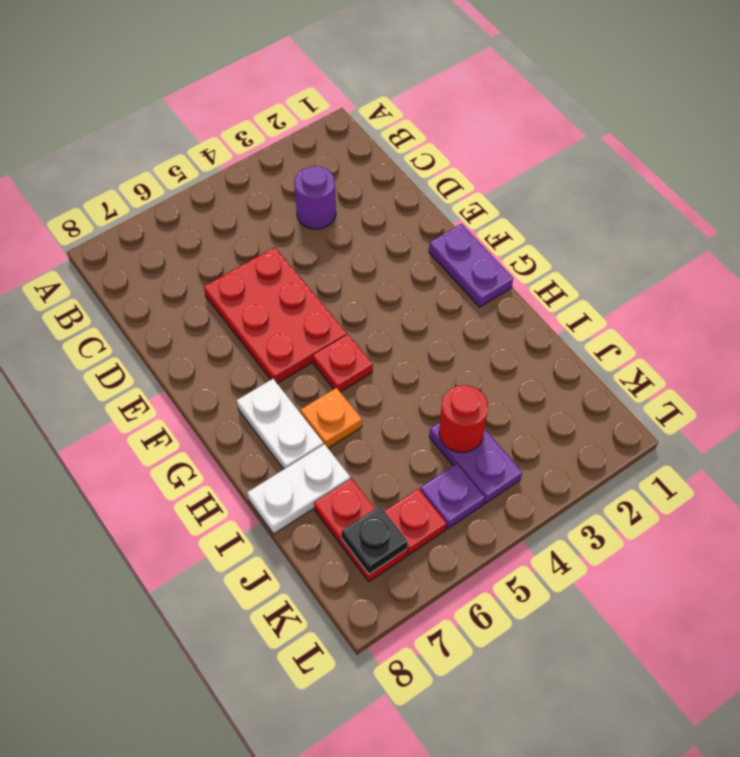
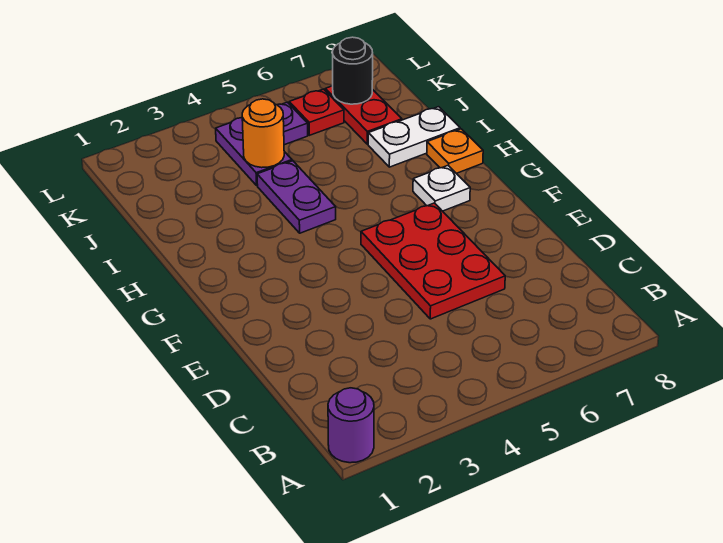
purple round brick C3 level 1 -> purple round brick A1 level 1
purple plate F1:G1 level 1 -> purple plate H4:I4 level 1
red plate G5 level 1 -> none
white plate G7:H7 level 1 -> white plate G7 level 1
orange plate H6 level 1 -> orange plate H8 level 1
red round brick J4 level 2 -> orange round brick J4 level 2
black plate K7 level 2 -> black round brick K7 level 2

